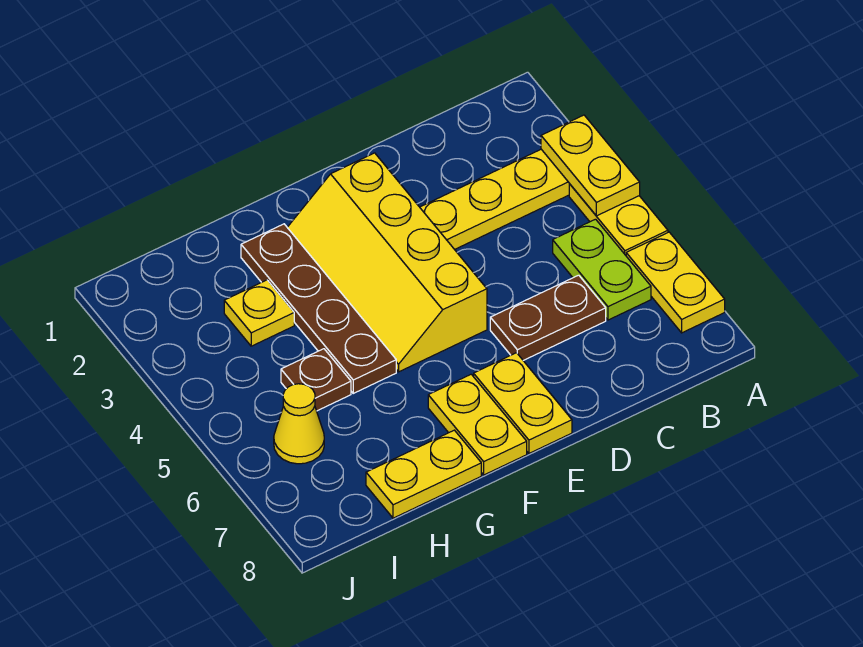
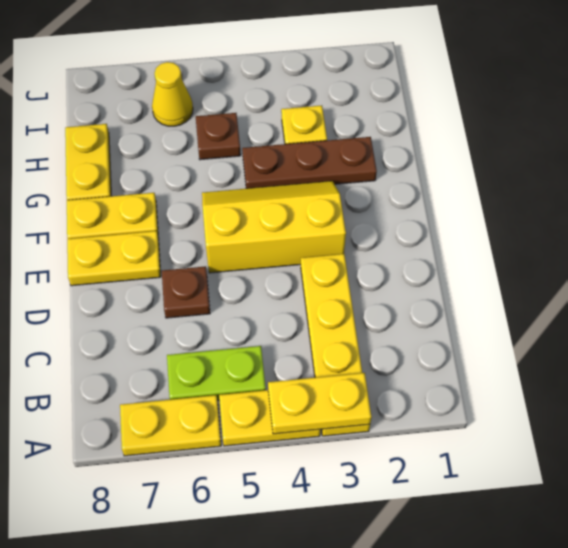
brown plate C6:D6 level 1 -> brown plate D6 level 1
yellow slope E2:F5 level 1 top E -> yellow slope E3:F5 level 1 top E
brown plate G2:G5 level 1 -> brown plate G2:G4 level 1

